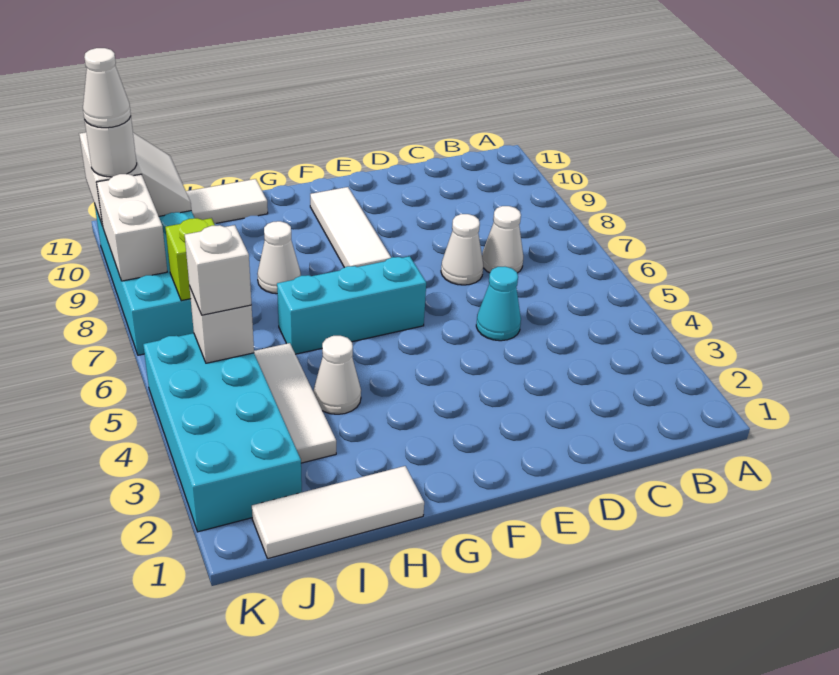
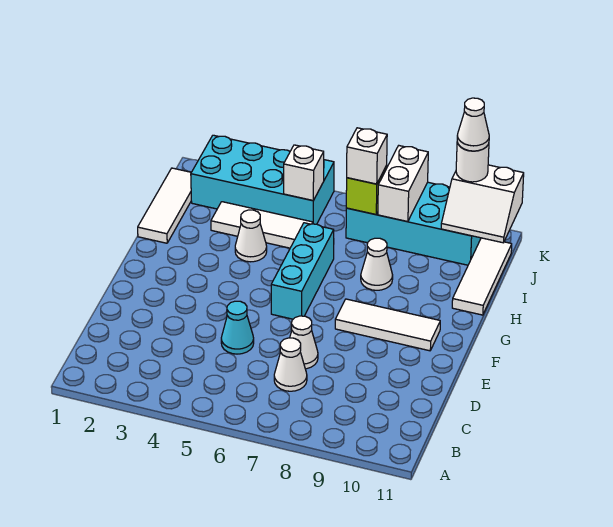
white brick J5 level 3 -> white brick J7 level 3
white brick K8:K9 level 2 -> white brick J8:K8 level 2

